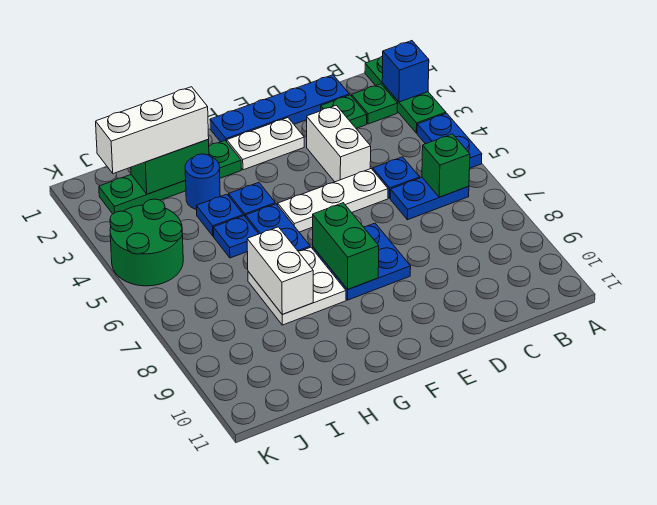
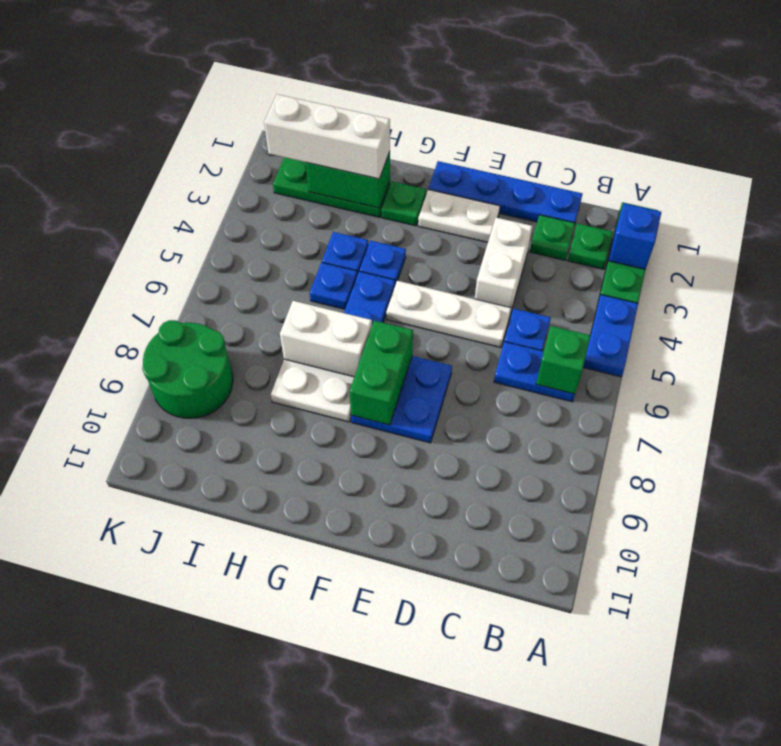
blue round brick H3 level 1 -> none
white brick H7:H8 level 2 -> white brick G7:H7 level 2
green round brick J4:K5 level 1 -> green round brick J8:K9 level 1

